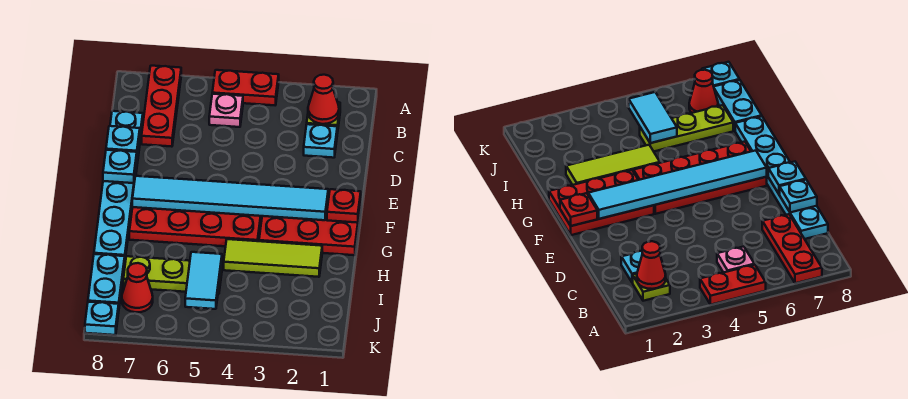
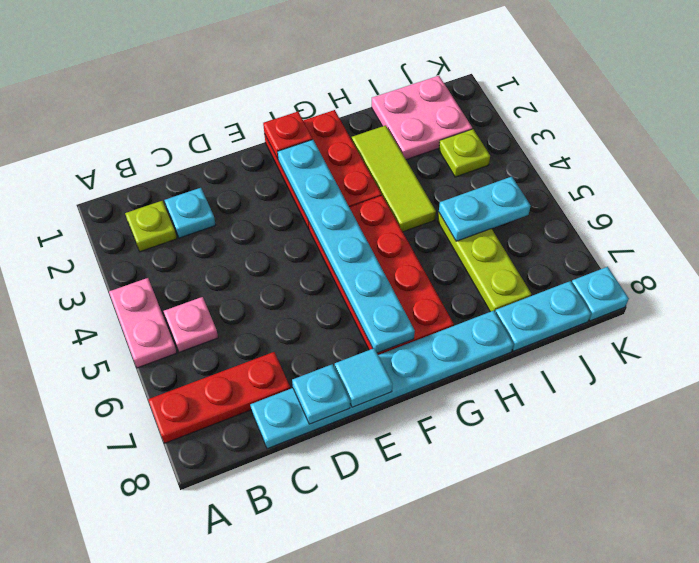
red plate A4:A5 level 1 -> pink plate A4:A5 level 1
red cone B2 level 2 -> none
cyan plate E8 level 2 -> cyan tile E8 level 2
cyan tile F2:F7 level 2 -> cyan plate F2:F7 level 2
none -> pink plate I1:J2 level 1
cyan tile I5:J5 level 2 -> cyan plate I5:J5 level 2
none -> lime plate J3 level 1
red cone J7 level 1 -> none

